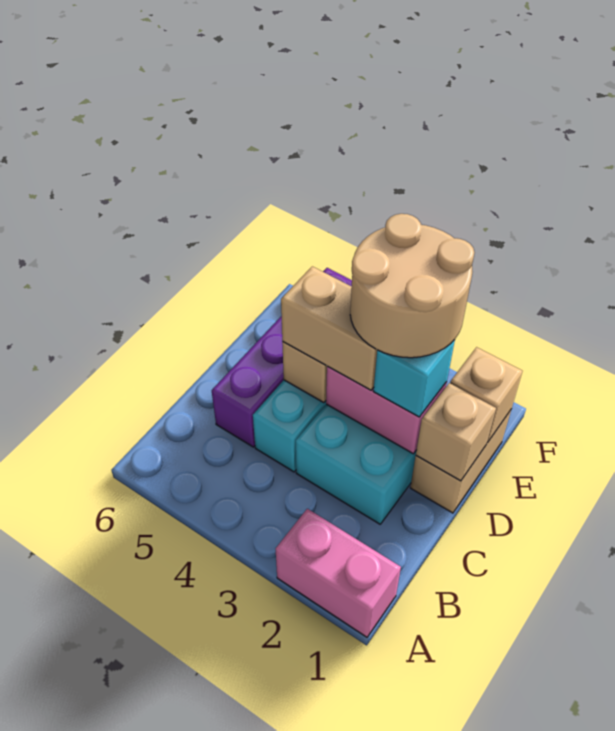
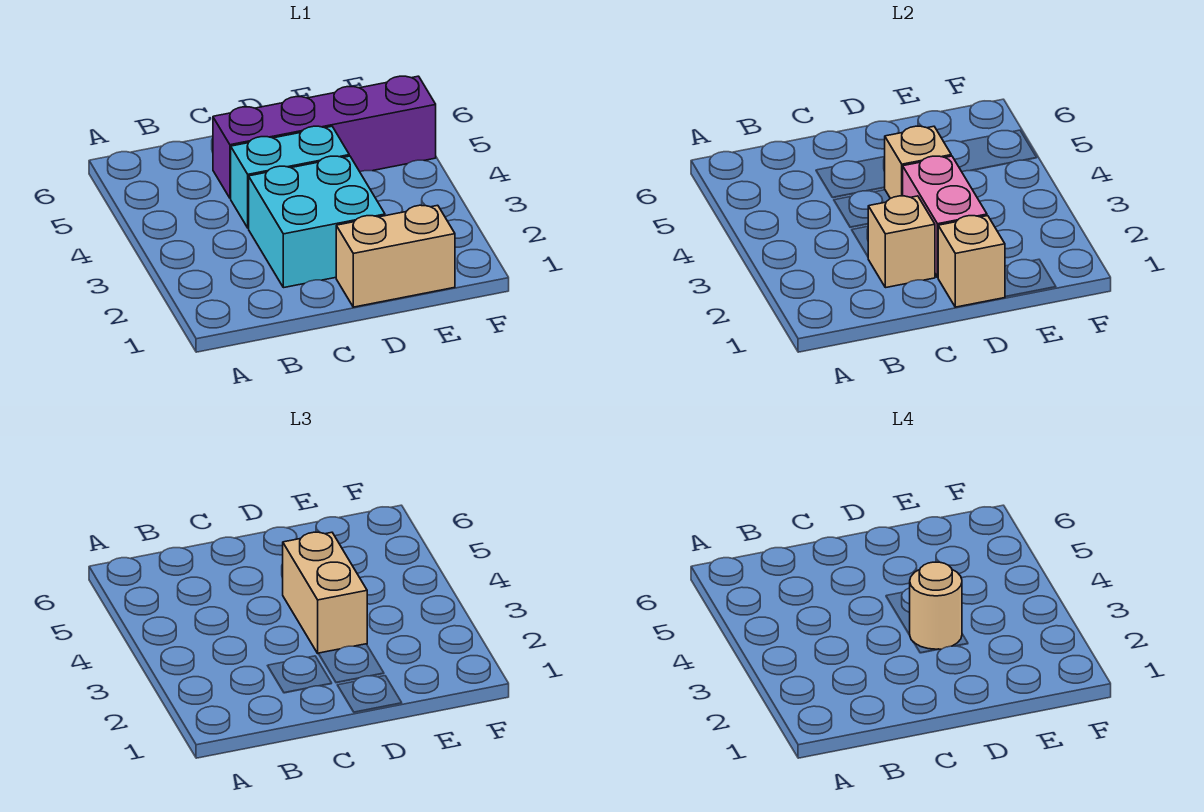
pink brick A1:A2 level 1 -> none
cyan brick D2 level 3 -> none
tan round brick D2:E3 level 4 -> tan round brick D3 level 4
tan brick E1 level 2 -> tan brick C2 level 2

